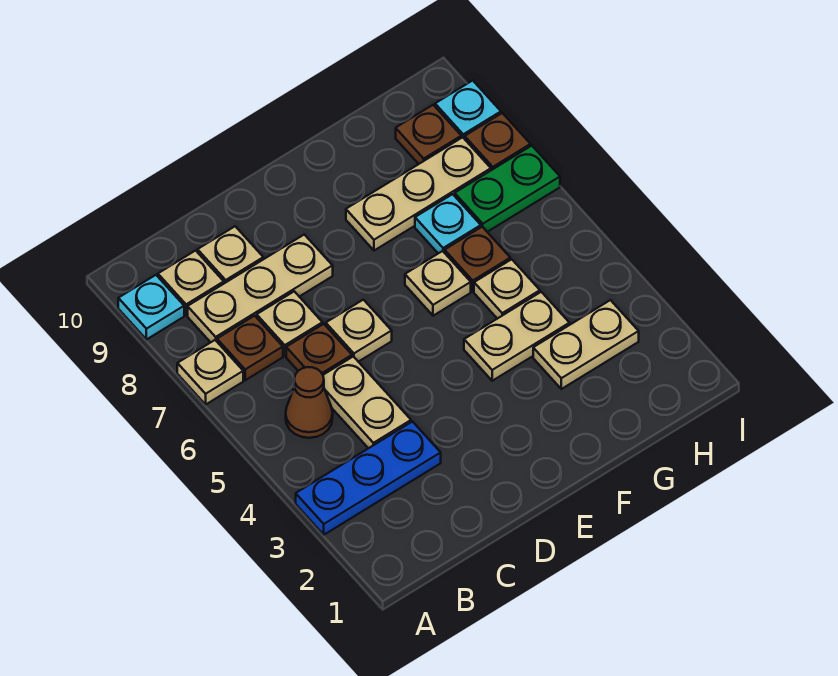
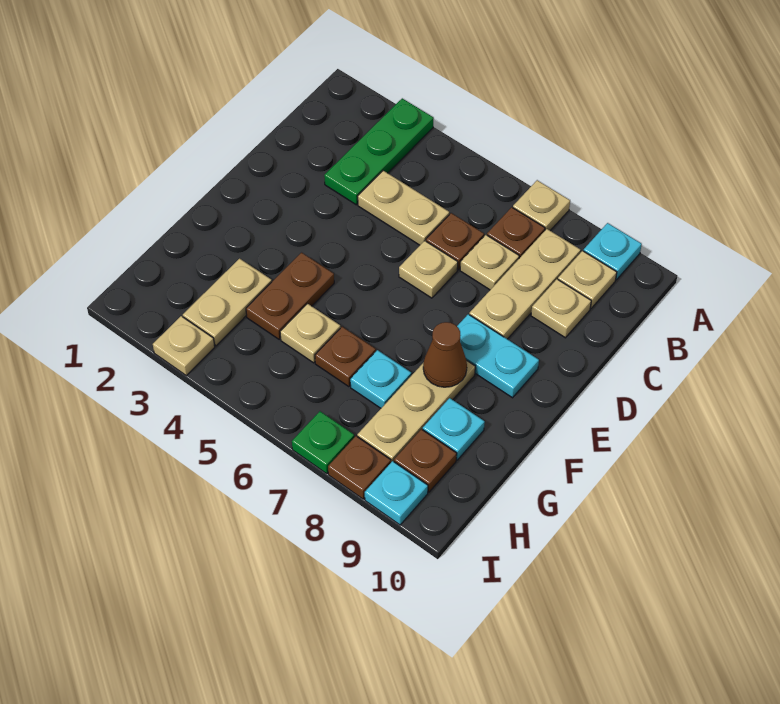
blue plate A3:C3 level 1 -> green plate A3:C3 level 1
brown cone B5 level 1 -> brown cone F8 level 2
none -> cyan plate E8:E9 level 1
tan plate F4:G4 level 1 -> brown plate F4:G4 level 1
tan plate F6 level 1 -> tan plate I3 level 1
none -> cyan plate G9 level 1
green plate H7:I7 level 1 -> green plate I7 level 1

